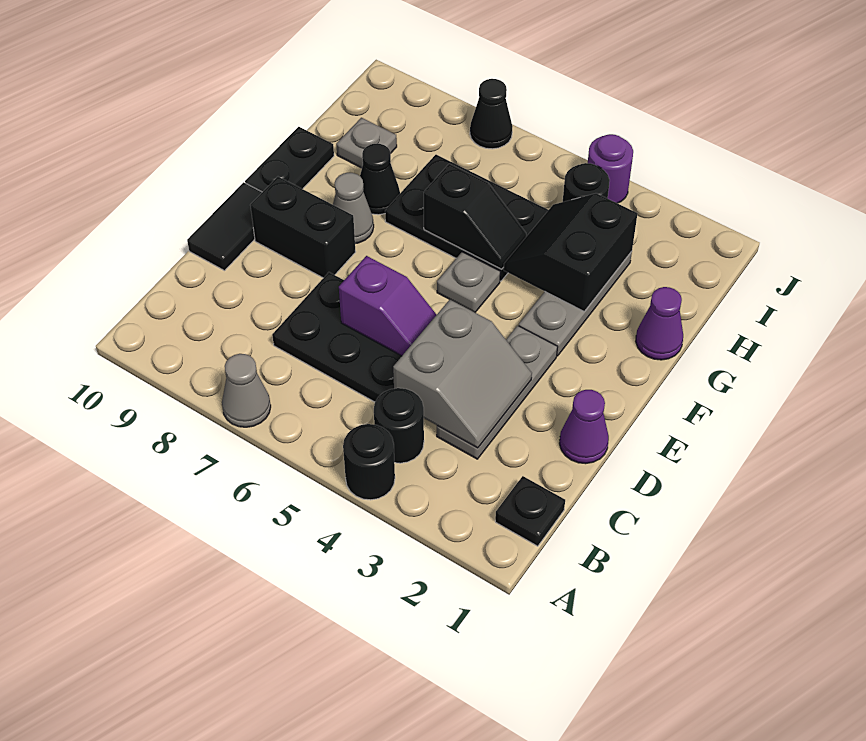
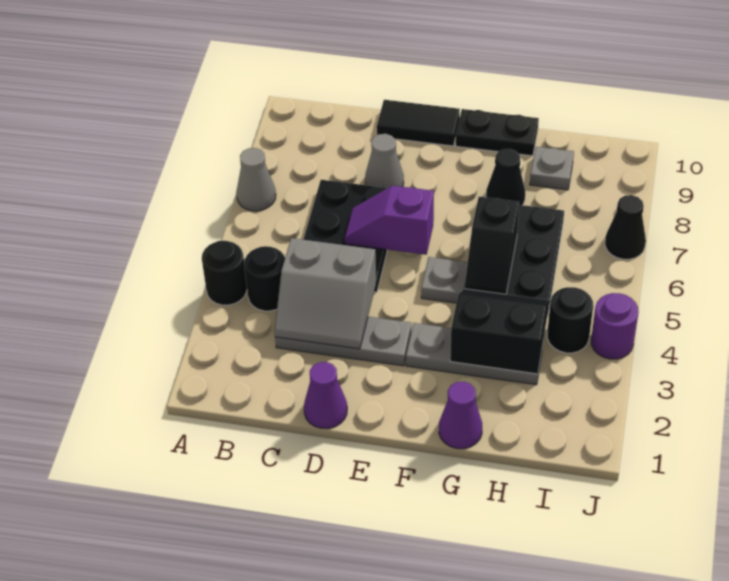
black plate B1 level 1 -> none
purple slope D5:D6 level 2 top 6 -> purple slope D6:E6 level 2 top E
black brick E8:E9 level 1 -> none
grey cone F8 level 1 -> grey cone D8 level 1

